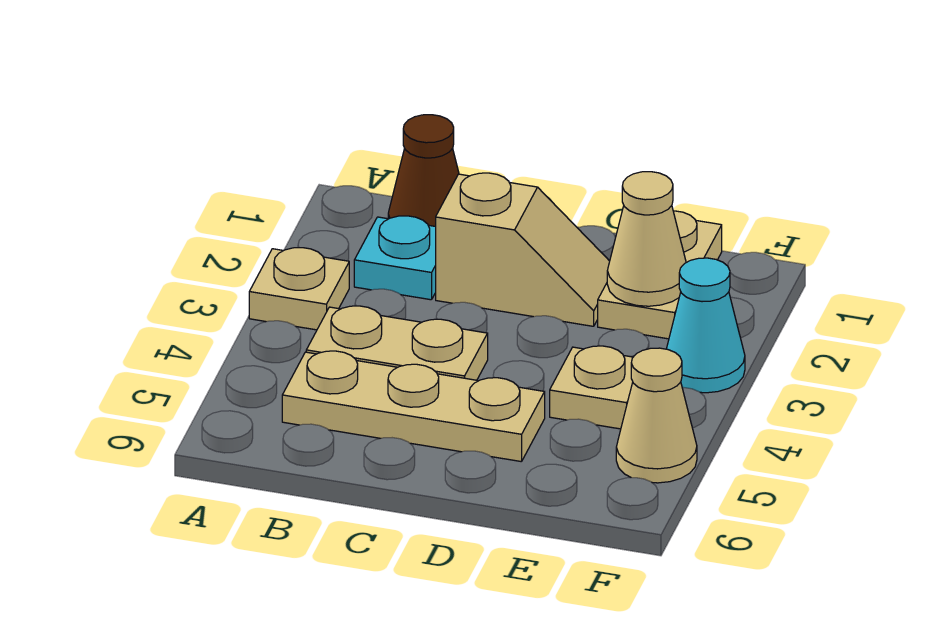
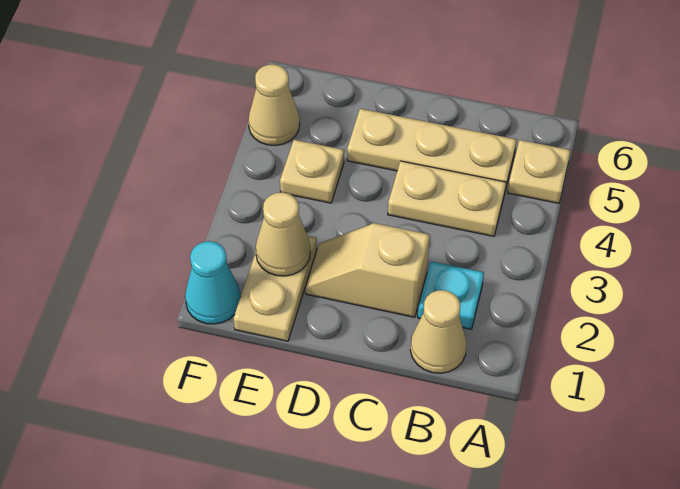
tan plate A3 level 1 -> tan plate A5 level 1
brown cone B1 level 1 -> tan cone B1 level 1
cyan cone F3 level 1 -> cyan cone F1 level 1

